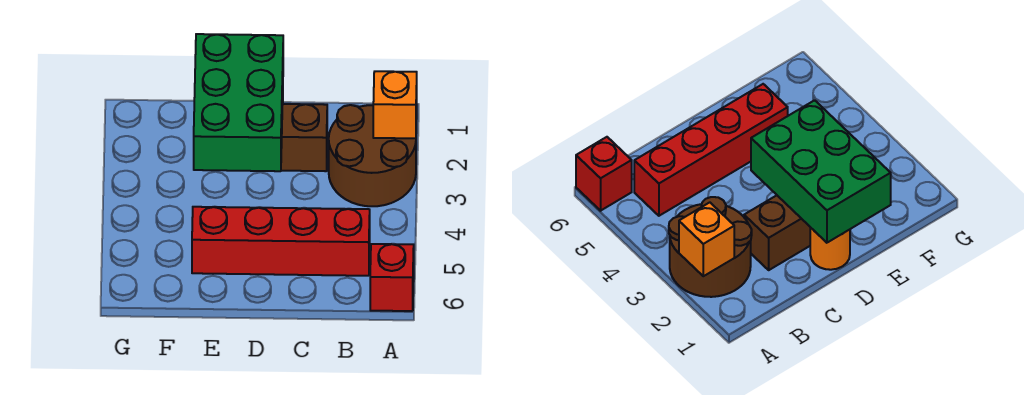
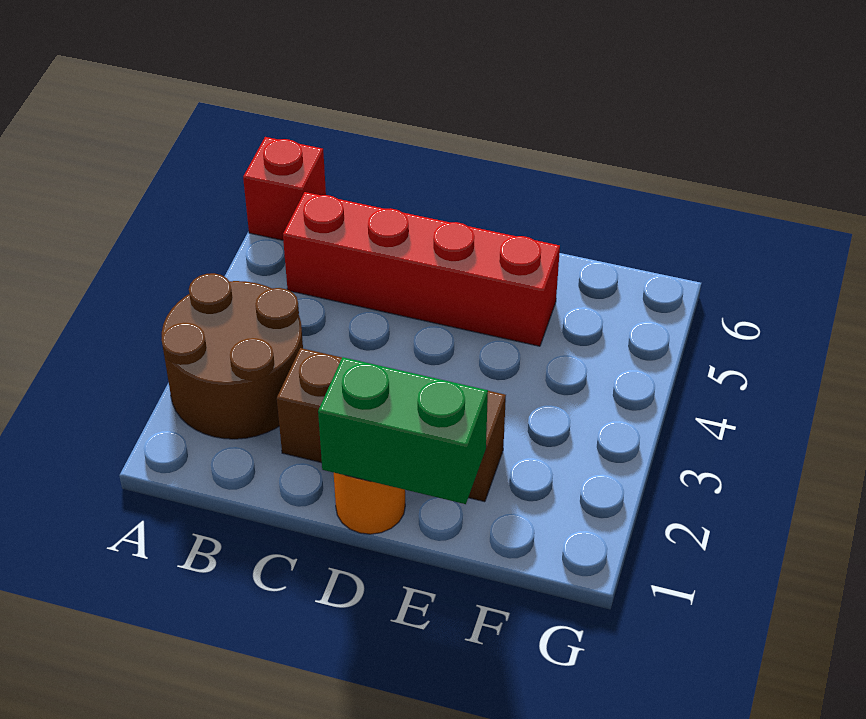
orange brick A2 level 2 -> none
green brick D1:E3 level 2 -> green brick D1:E1 level 2

